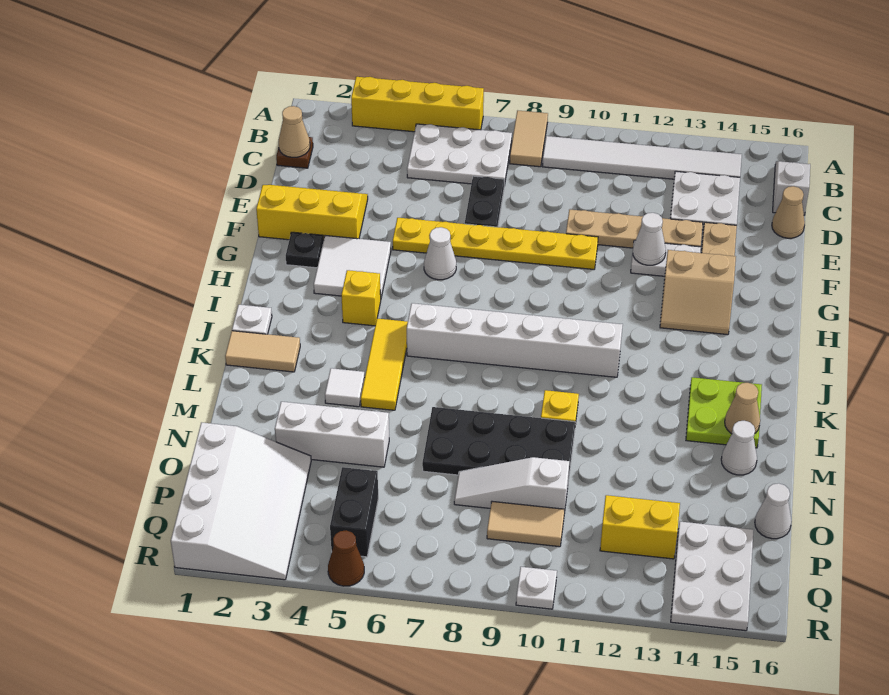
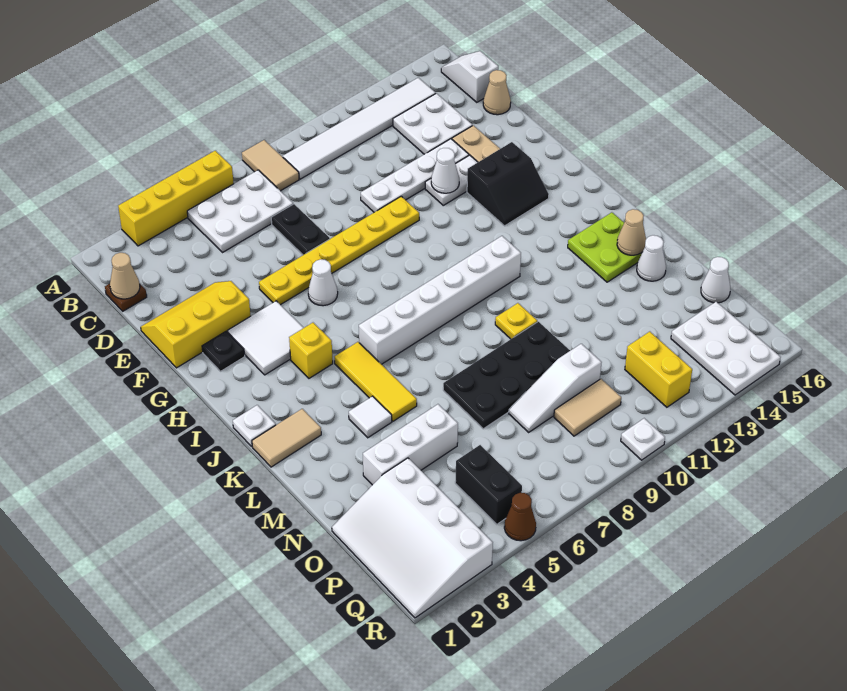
tan plate E10:E13 level 1 -> white plate E10:E13 level 1
tan slope G13:H14 level 1 top G -> black slope G13:H14 level 1 top G
white slope O1:R3 level 1 top 1 -> white slope O1:R3 level 1 top 3
yellow brick P12:P13 level 1 -> yellow brick P12:Q12 level 1

